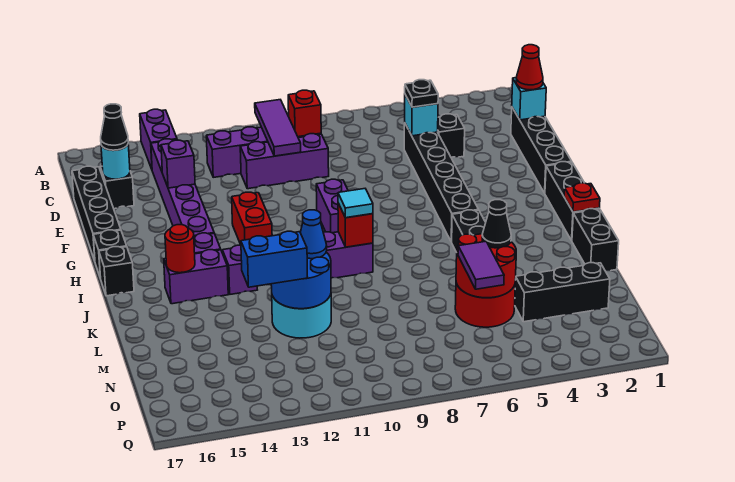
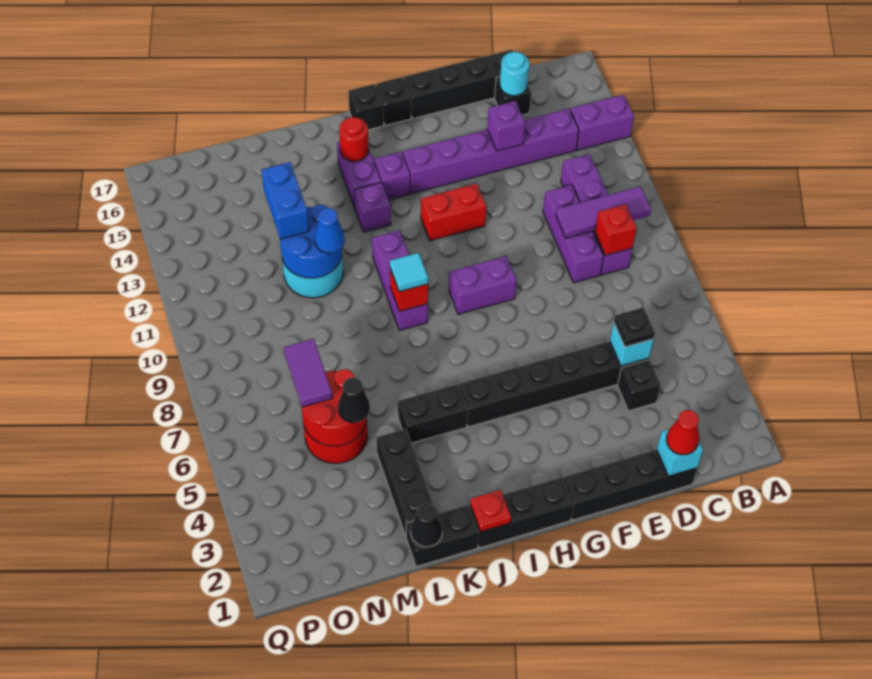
black cone D16 level 3 -> black cone L1 level 2
black brick N2:N4 level 1 -> black brick L2:L4 level 1
purple tile N6:O6 level 3 -> purple tile N6:N7 level 3

